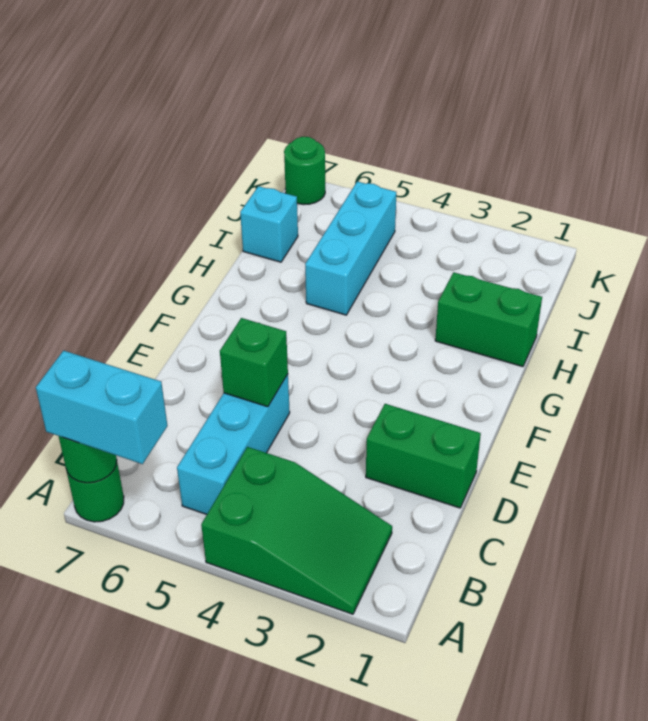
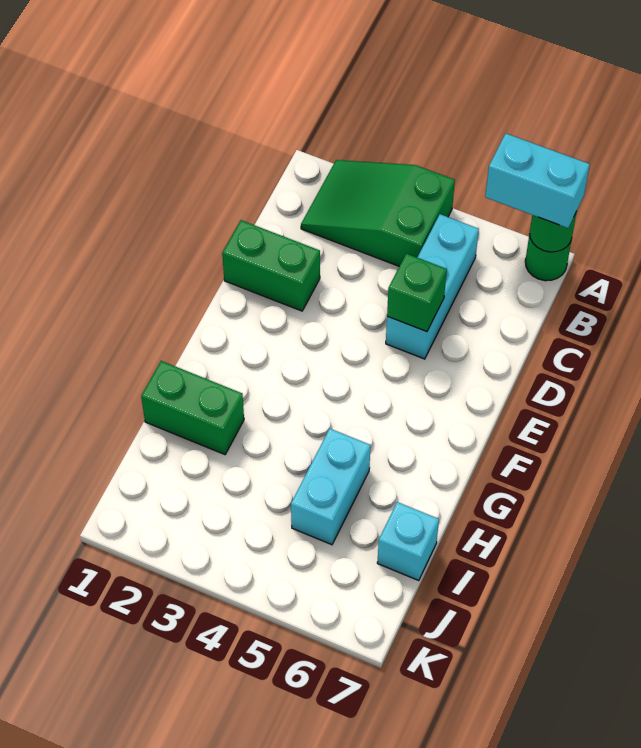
cyan brick H5:J5 level 1 -> cyan brick H5:I5 level 1
green round brick K7 level 1 -> none

